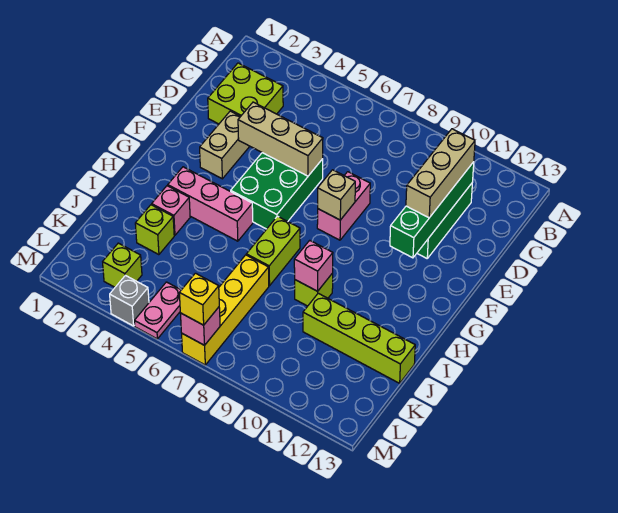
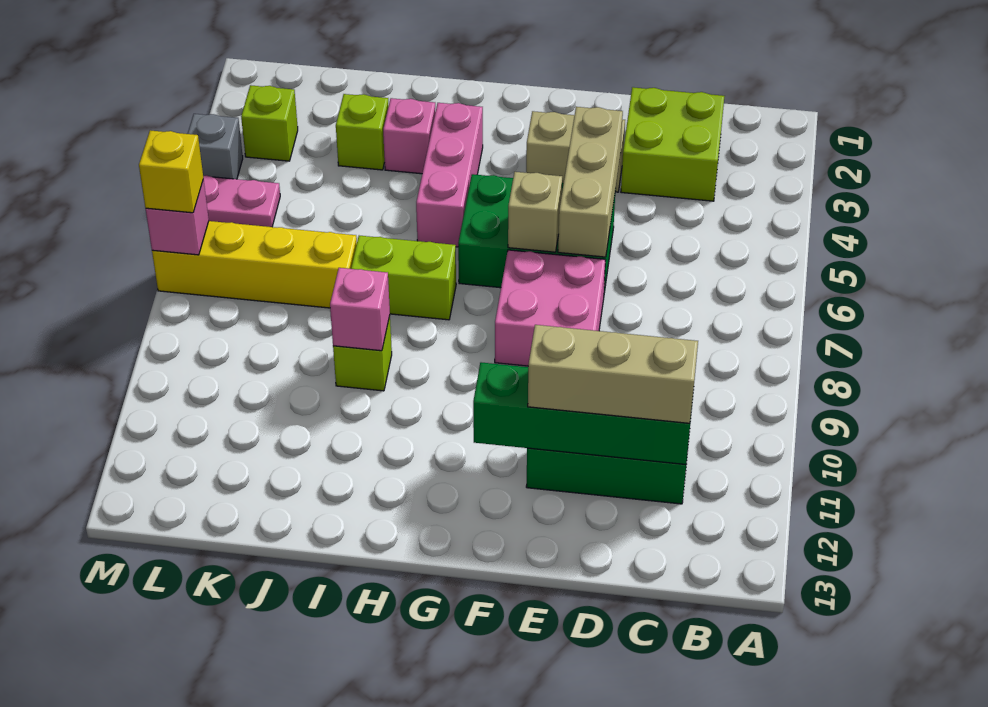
pink brick E8:F8 level 1 -> pink brick E7:F8 level 1
tan brick F8 level 2 -> tan brick F6 level 2
lime brick J10:J13 level 1 -> none

